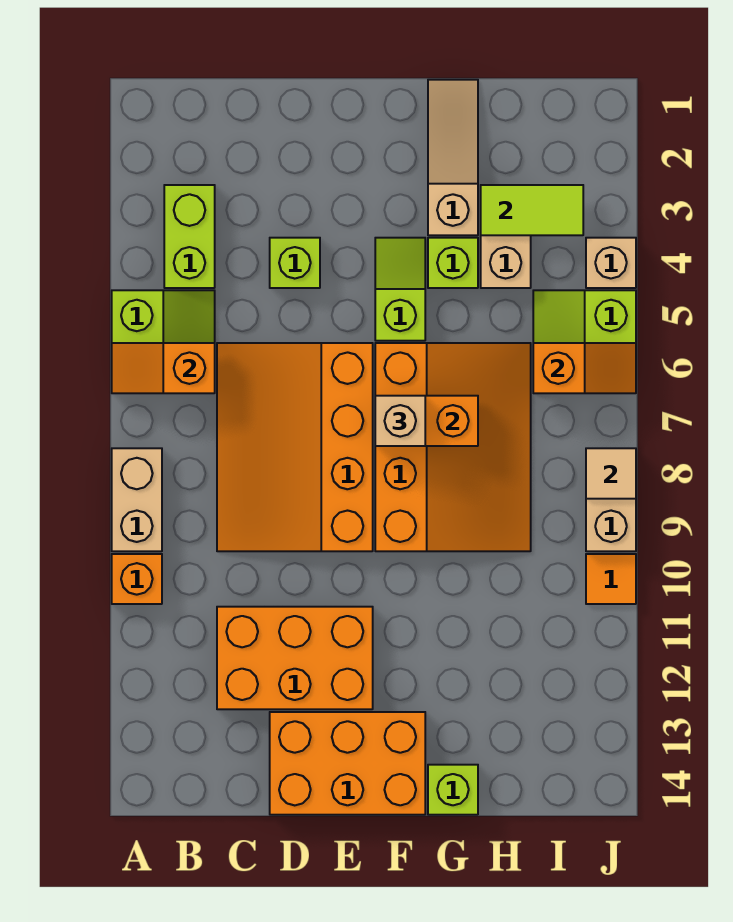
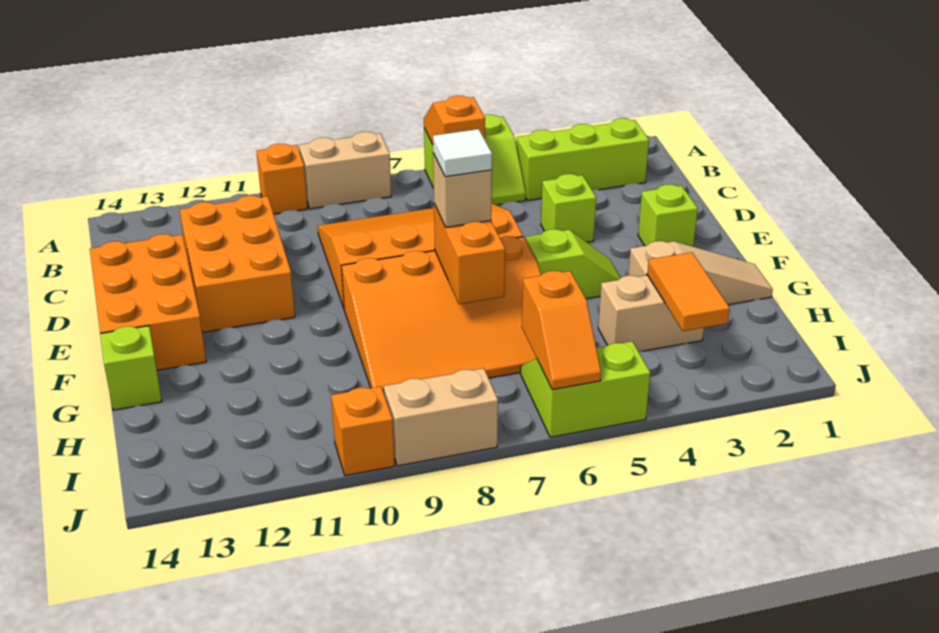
lime brick B3:B4 level 1 -> lime brick B2:B4 level 1
none -> white tile F7 level 4
lime brick G4 level 1 -> lime brick E2 level 1
lime tile H3:I3 level 2 -> orange tile H3:I3 level 2
tan brick J4 level 1 -> none
tan tile J8 level 2 -> none
orange tile J10 level 1 -> orange brick J10 level 1

